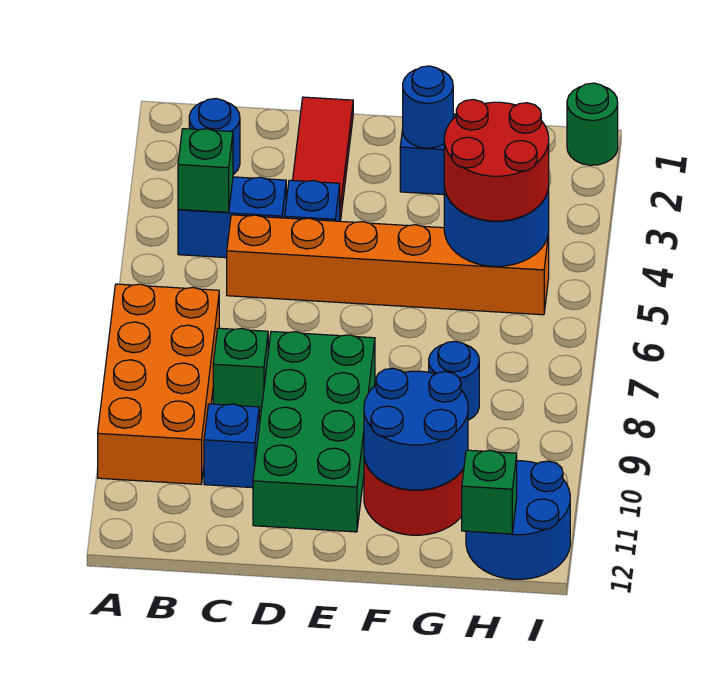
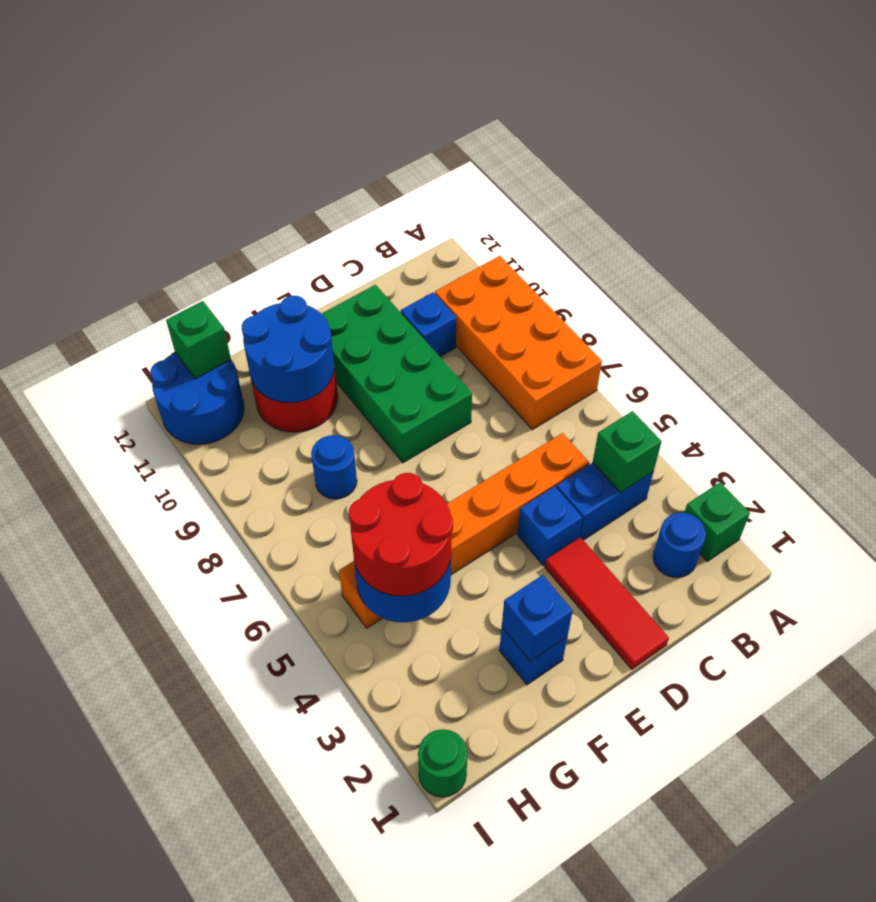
green brick C8 level 1 -> green brick A2 level 1
blue round brick F2 level 2 -> blue brick F2 level 2

